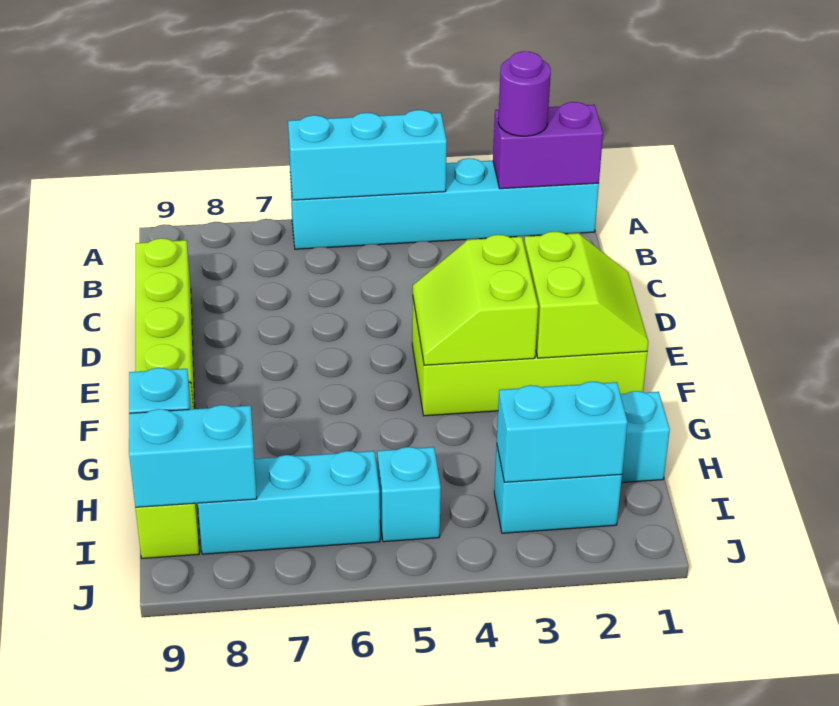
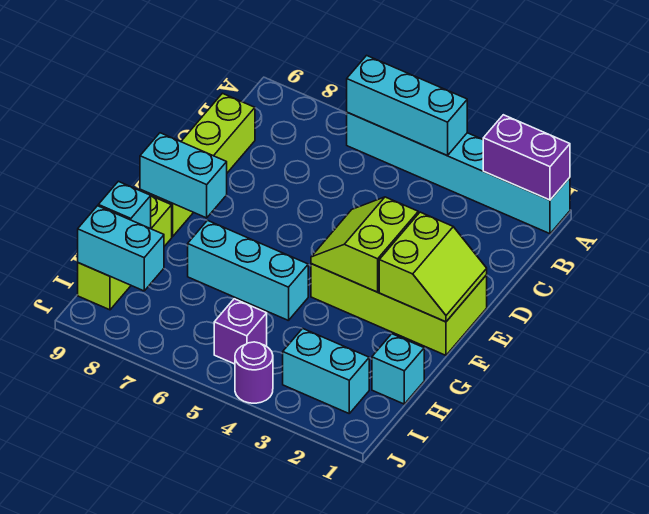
purple round brick A2 level 3 -> purple round brick J4 level 1
cyan brick I2:I3 level 2 -> cyan brick F8:F9 level 2
cyan brick I5 level 1 -> purple brick I5 level 1
cyan brick I6:I8 level 1 -> cyan brick G5:G7 level 1

